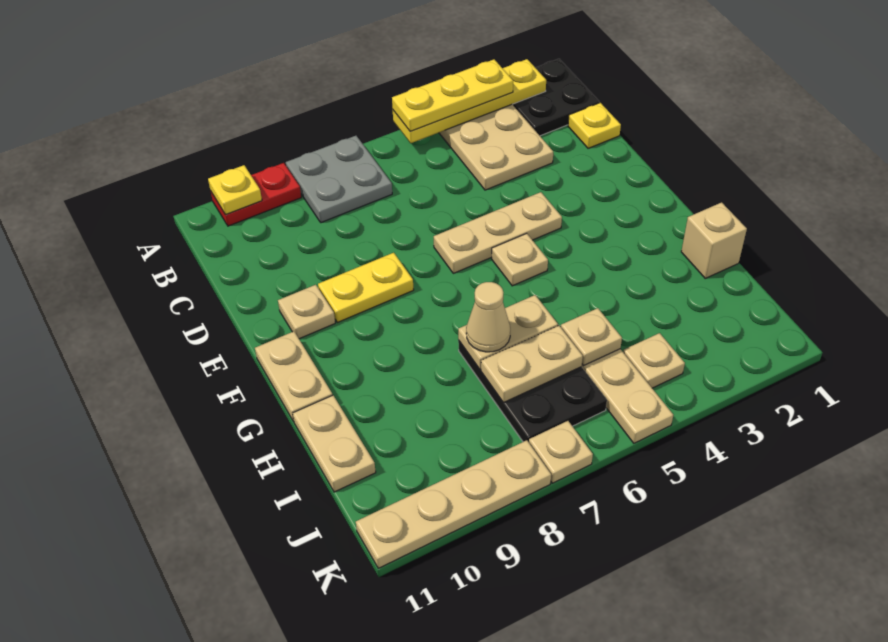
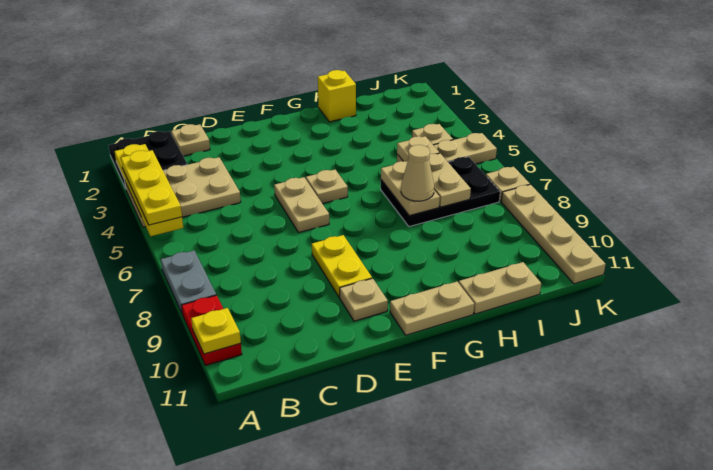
grey plate A7:B8 level 1 -> grey plate A7:A8 level 1
yellow plate C1 level 1 -> tan plate C1 level 1
tan plate E4:E6 level 1 -> tan plate E5:E6 level 1
tan brick H1 level 1 -> yellow brick H1 level 1

